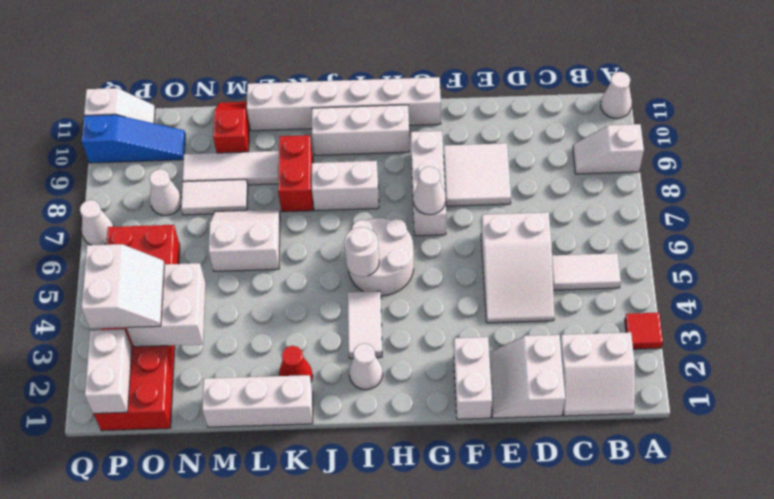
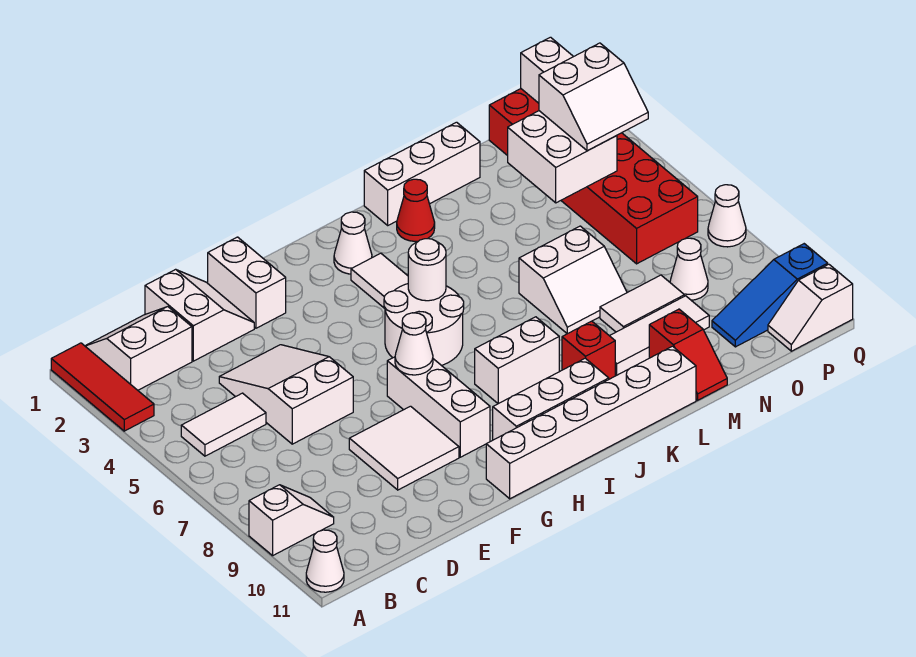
red tile A3 level 1 -> red tile A1:A3 level 1
red brick K8:K9 level 1 -> red brick K9 level 1
white slope O3:P4 level 3 top P -> white slope O3:P4 level 3 top 3

